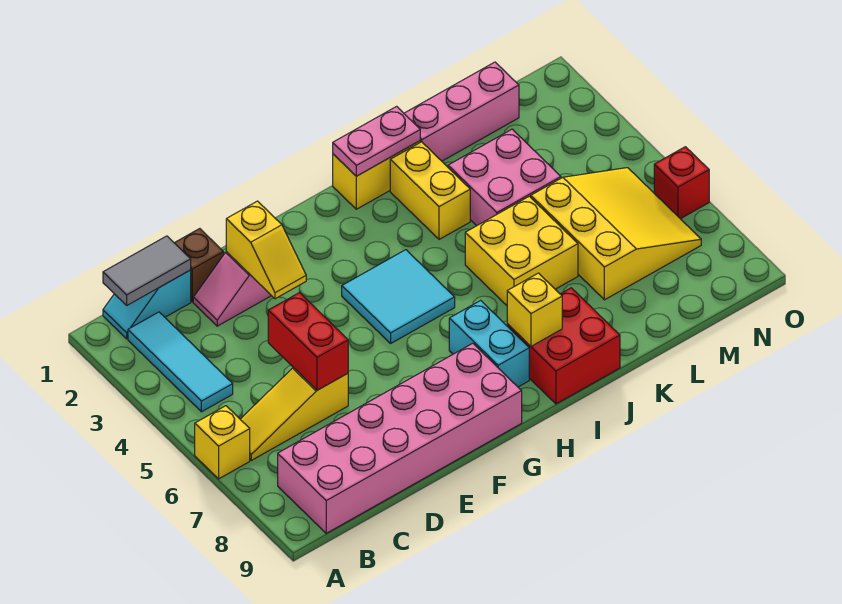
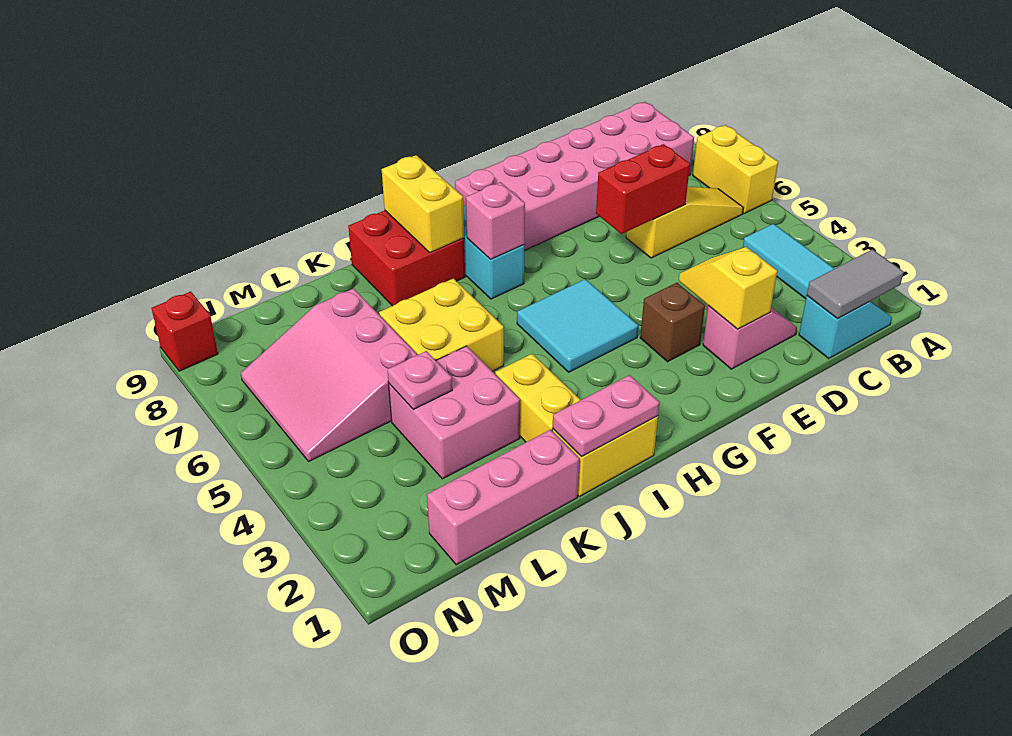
yellow brick A6 level 1 -> yellow brick A6:A7 level 1
brown brick D1 level 1 -> brown brick F3 level 1
red brick D5:D6 level 2 -> red brick D6:E6 level 2
none -> pink brick H7 level 2
yellow brick I8 level 2 -> yellow brick I8:I9 level 2
none -> pink plate L4 level 2
yellow slope L5:N7 level 1 top L -> pink slope L5:N7 level 1 top L
red brick O6 level 1 -> red brick O9 level 1

